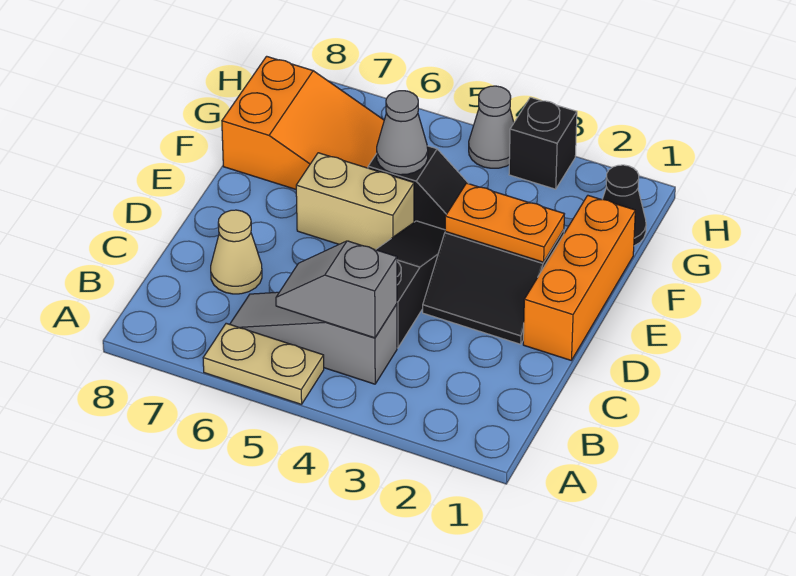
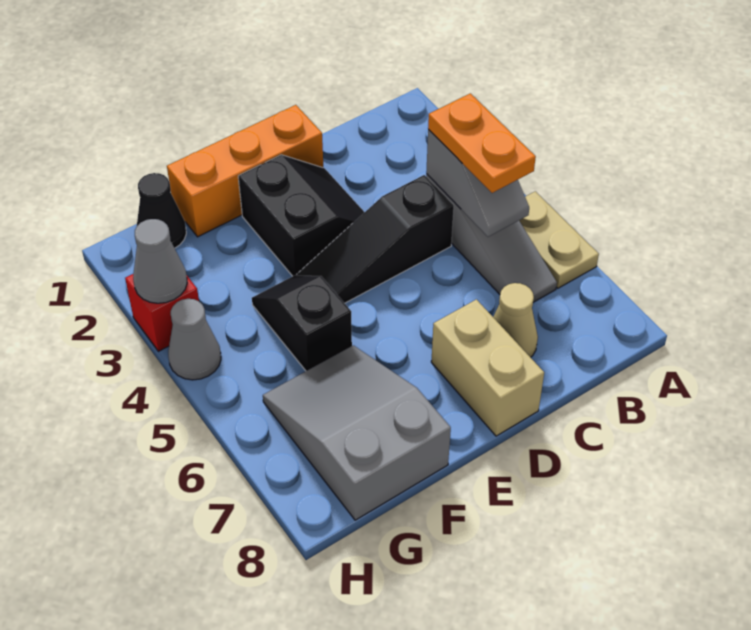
orange plate E2:E3 level 2 -> orange plate B4:B5 level 3
tan brick E5:E6 level 1 -> tan brick D7:D8 level 1
grey cone F5 level 2 -> grey cone H3 level 2
orange slope F6:G8 level 1 top 8 -> grey slope F6:G8 level 1 top 8
black brick H3 level 1 -> red brick H3 level 1

